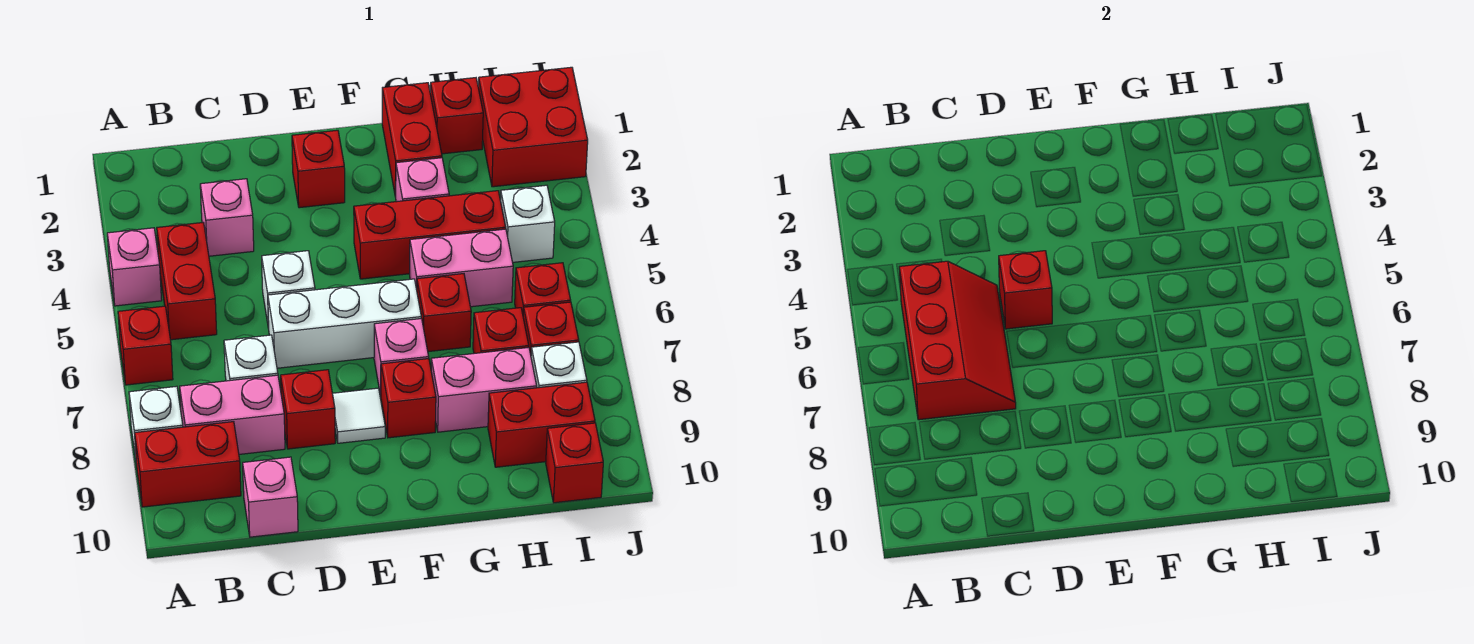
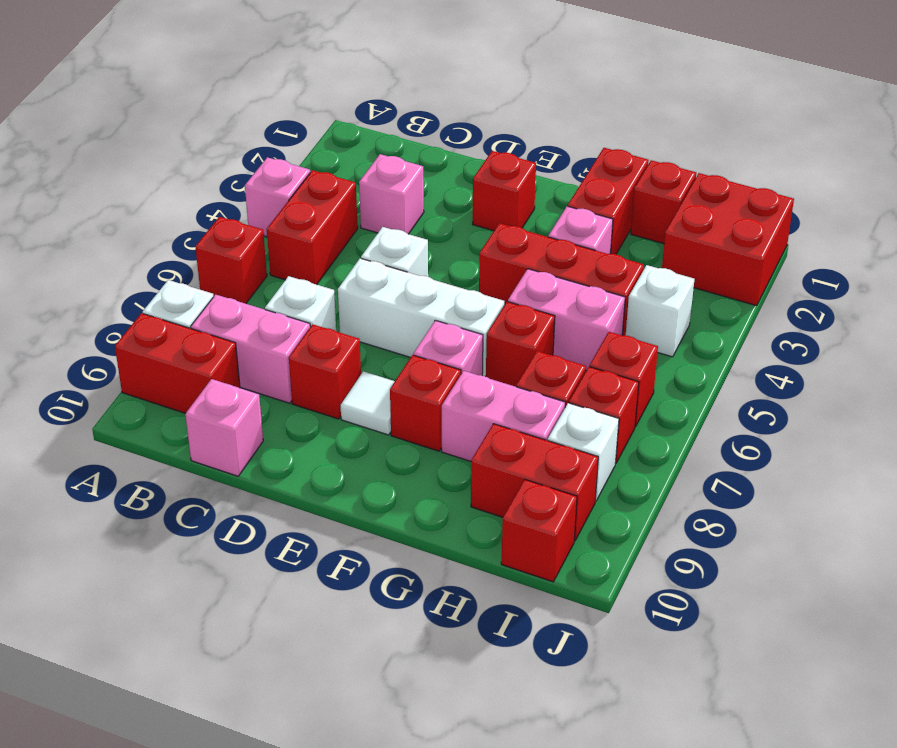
red slope B5:C7 level 2 top B -> none
red brick D5 level 2 -> none

